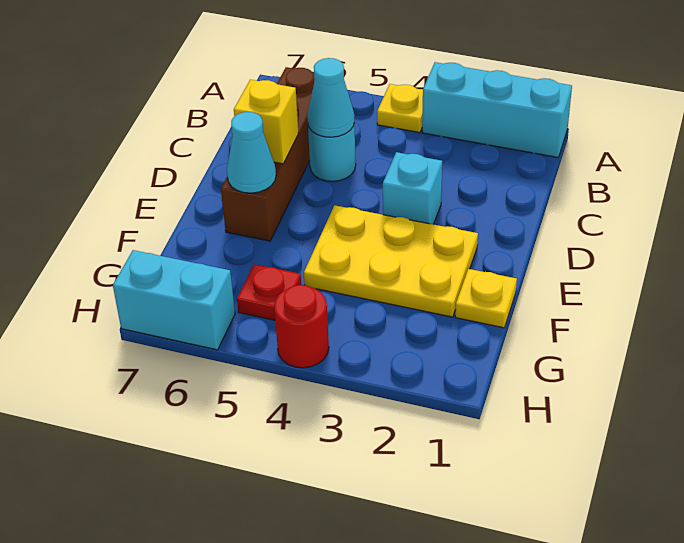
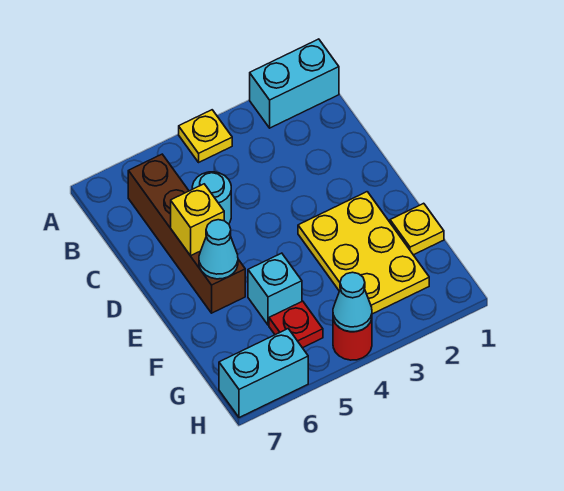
cyan brick A1:A3 level 1 -> cyan brick A1:A2 level 1
cyan cone C5 level 2 -> cyan cone H4 level 2
cyan brick D3 level 1 -> cyan brick F5 level 1
yellow plate E2:F4 level 1 -> yellow plate E2:G3 level 1

